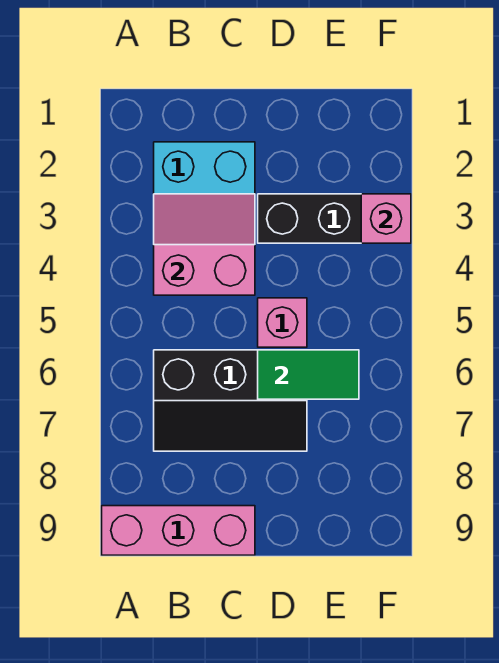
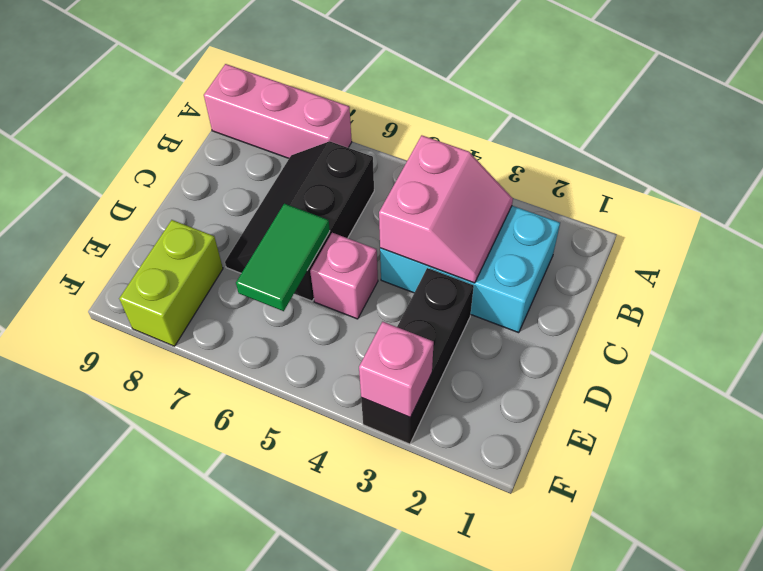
pink brick A9:C9 level 1 -> pink brick A7:A9 level 1
none -> lime brick E8:F8 level 1

